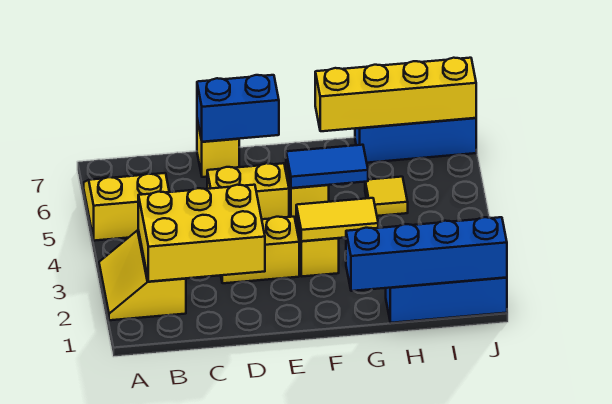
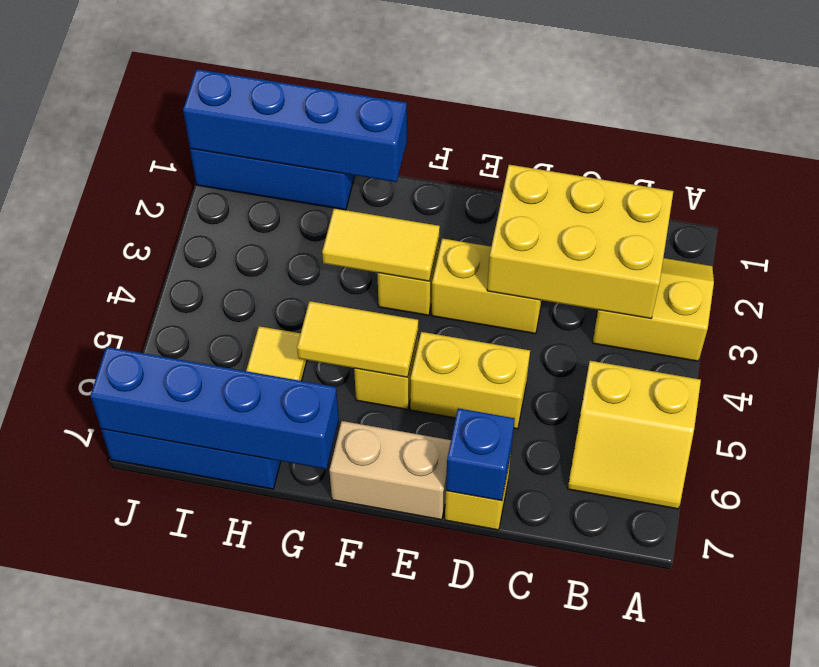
yellow slope A2:B3 level 1 top B -> yellow slope A2:B3 level 1 top 3
blue brick D7:E7 level 2 -> blue brick D7 level 2
none -> tan brick E7:F7 level 1
blue tile F5:G5 level 2 -> yellow tile F5:G5 level 2
yellow brick G7:J7 level 2 -> blue brick G7:J7 level 2

